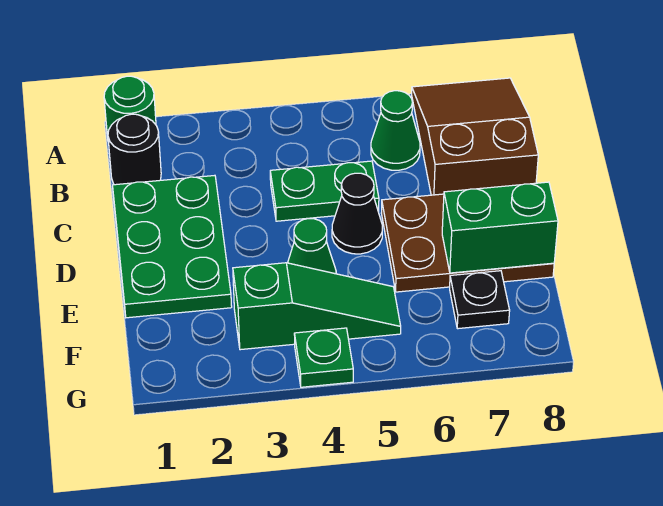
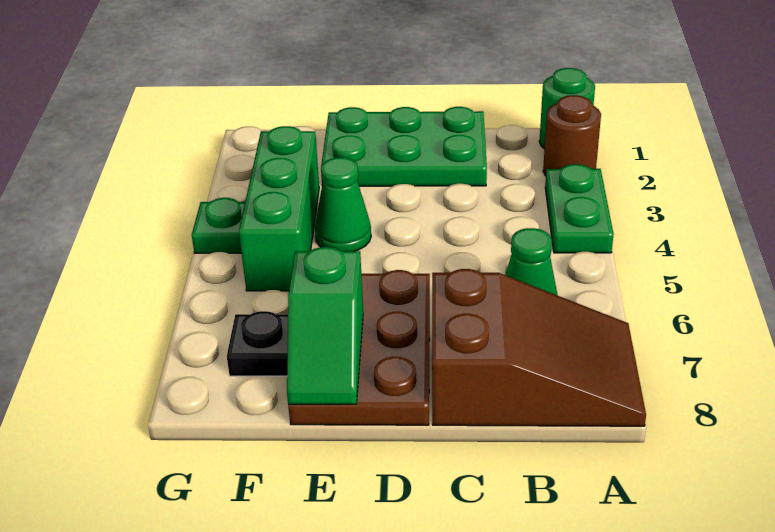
none -> brown round brick A2 level 1
black round brick B1 level 1 -> none
green plate C4:C5 level 1 -> green plate A3:A4 level 1
black cone D5 level 1 -> none
green brick E7:E8 level 2 -> green slope E7:E8 level 2 top 7
green slope F3:F5 level 1 top 3 -> green brick F3:F5 level 1

